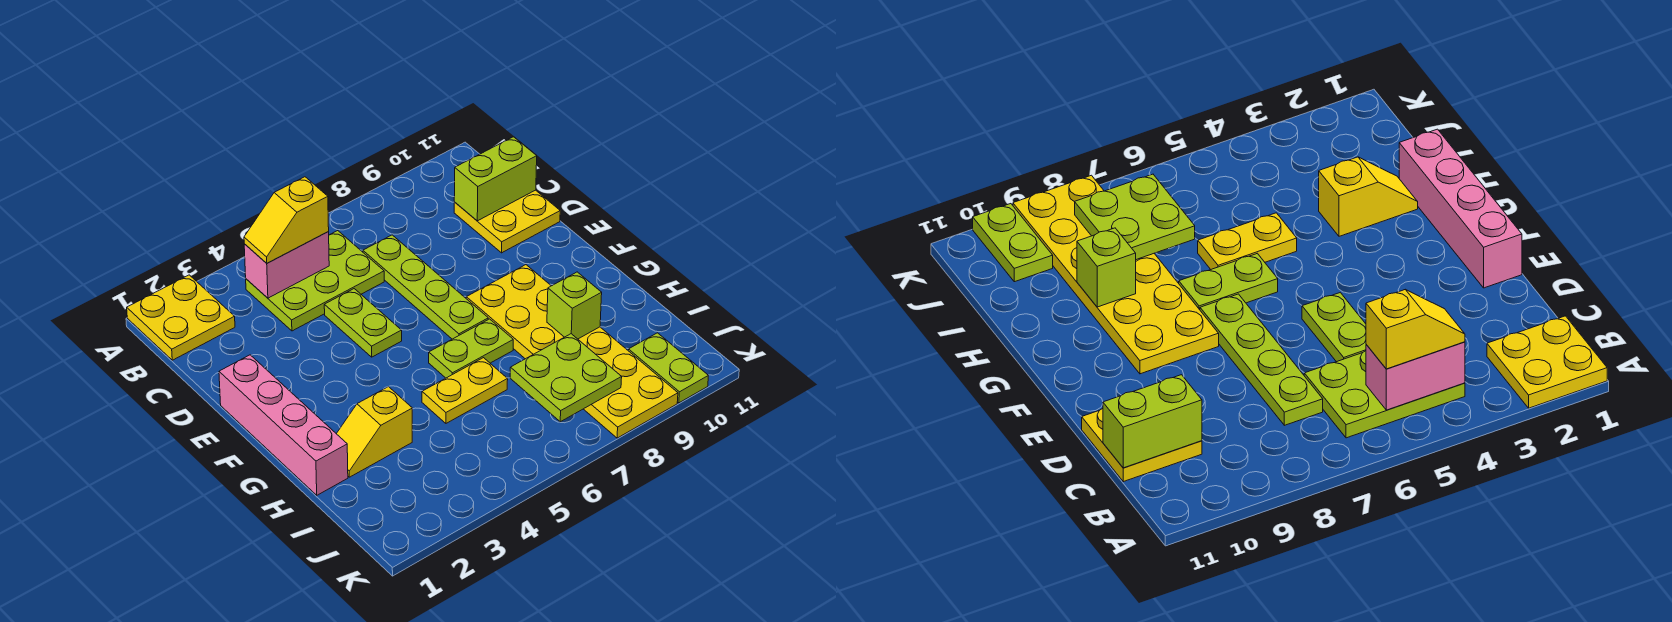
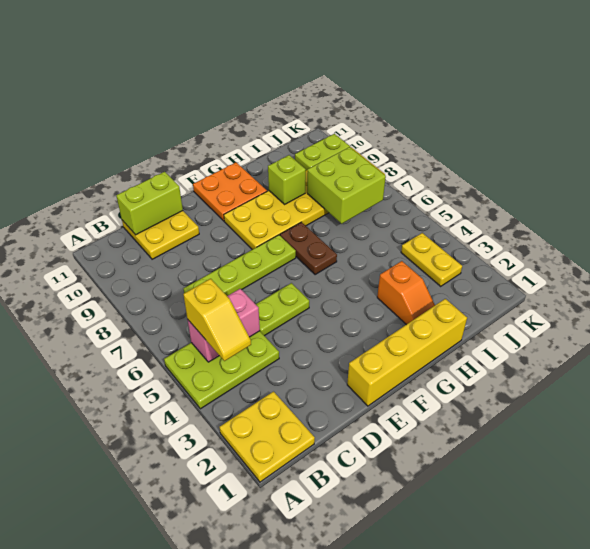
lime plate B4:C6 level 1 -> lime plate A4:C5 level 1
pink brick B4:B5 level 2 -> pink brick B5:C5 level 2
lime brick C10:C11 level 2 -> lime brick C11:D11 level 2
pink brick E1:H1 level 1 -> yellow brick E1:H1 level 1
none -> orange plate F10:G11 level 1
lime plate G6:G7 level 1 -> brown plate G6:G7 level 1
yellow slope H2:H3 level 1 top 3 -> orange slope H2:H3 level 1 top 3
yellow plate H5:H6 level 1 -> yellow plate J3:J4 level 1
lime plate I7:J8 level 2 -> lime brick I7:J8 level 2

